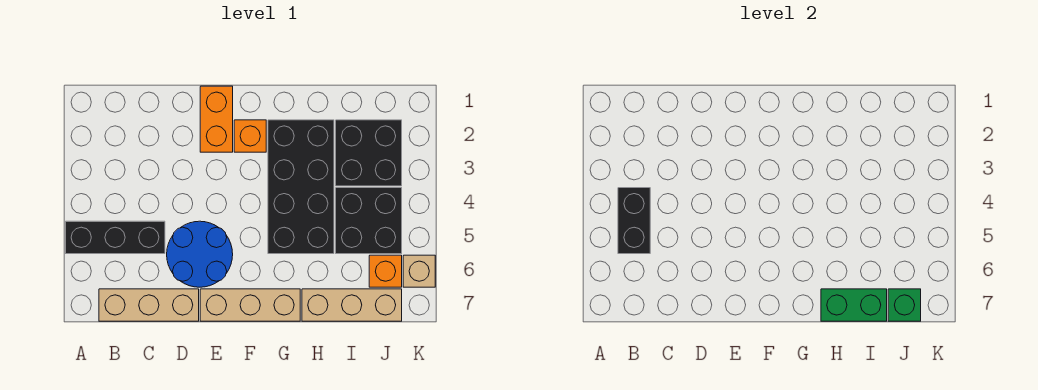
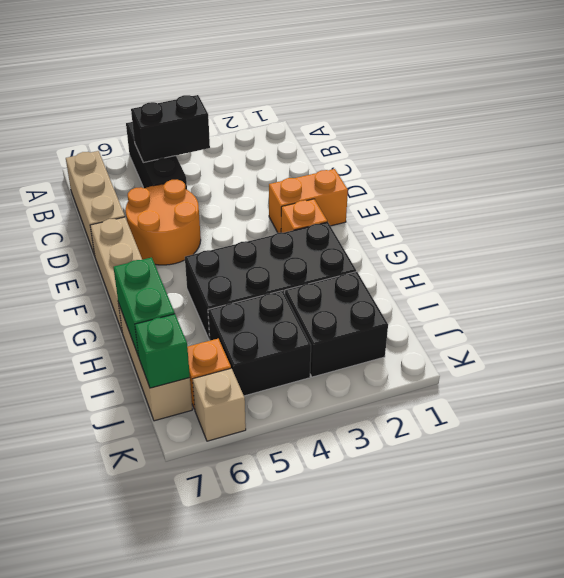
blue round brick D5:E6 level 1 -> orange round brick D5:E6 level 1

